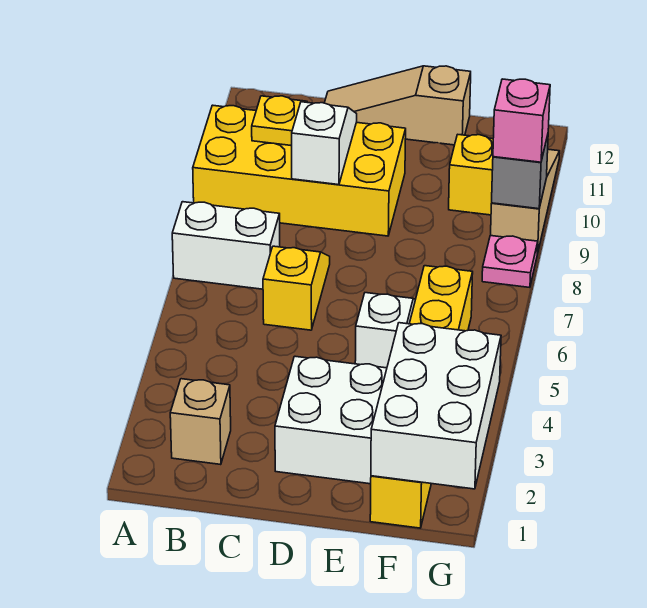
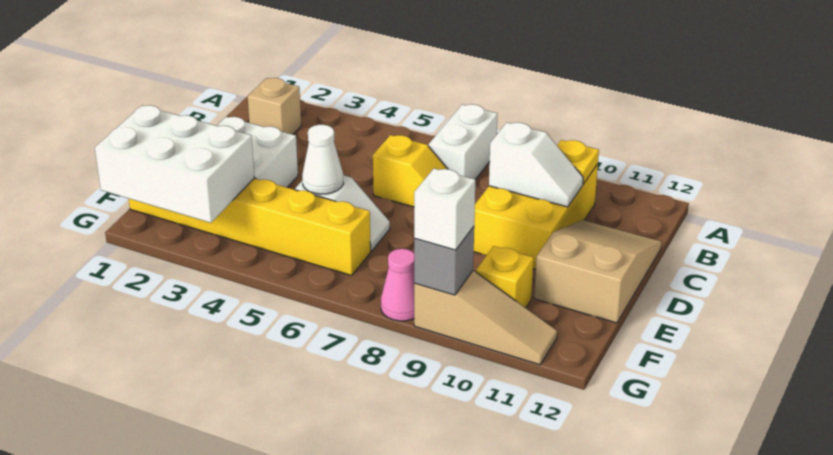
yellow brick A9:D10 level 1 -> yellow brick B9:D10 level 1
tan slope C12:E12 level 1 top E -> tan slope C11:E12 level 1 top E
none -> white cone E5 level 2
pink plate G8 level 1 -> pink cone G8 level 1
pink brick G9 level 3 -> white brick G9 level 3

